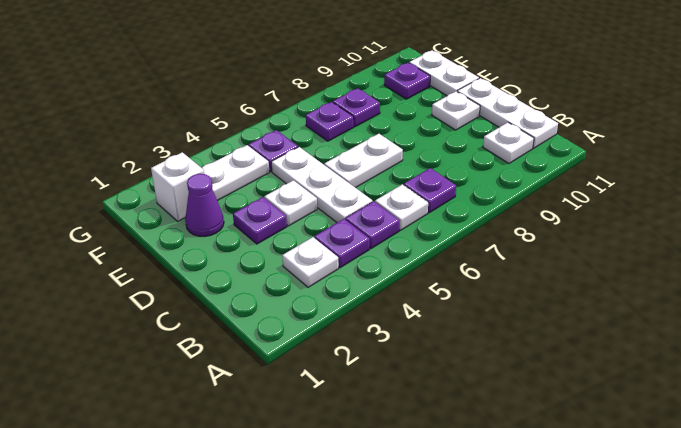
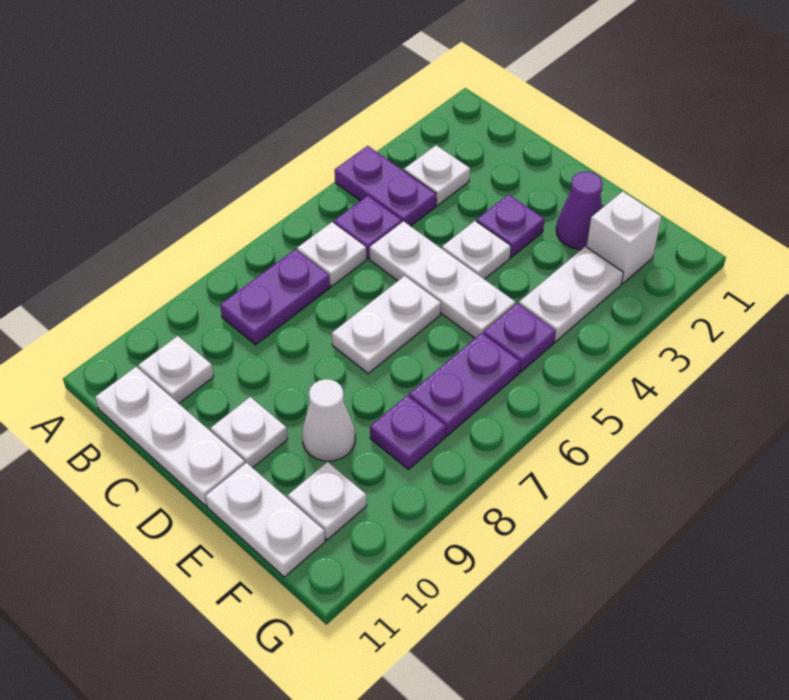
purple plate B4 level 1 -> purple plate A4:B4 level 1
purple plate B7 level 1 -> purple plate B7:B8 level 1
none -> white cone E9 level 1
purple plate F7 level 1 -> purple plate F6:F7 level 1
purple plate F10 level 1 -> white plate F10 level 1

